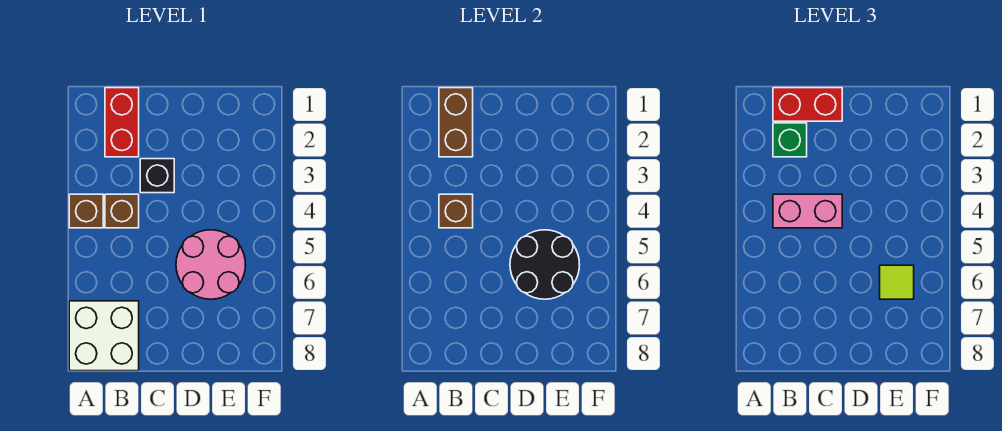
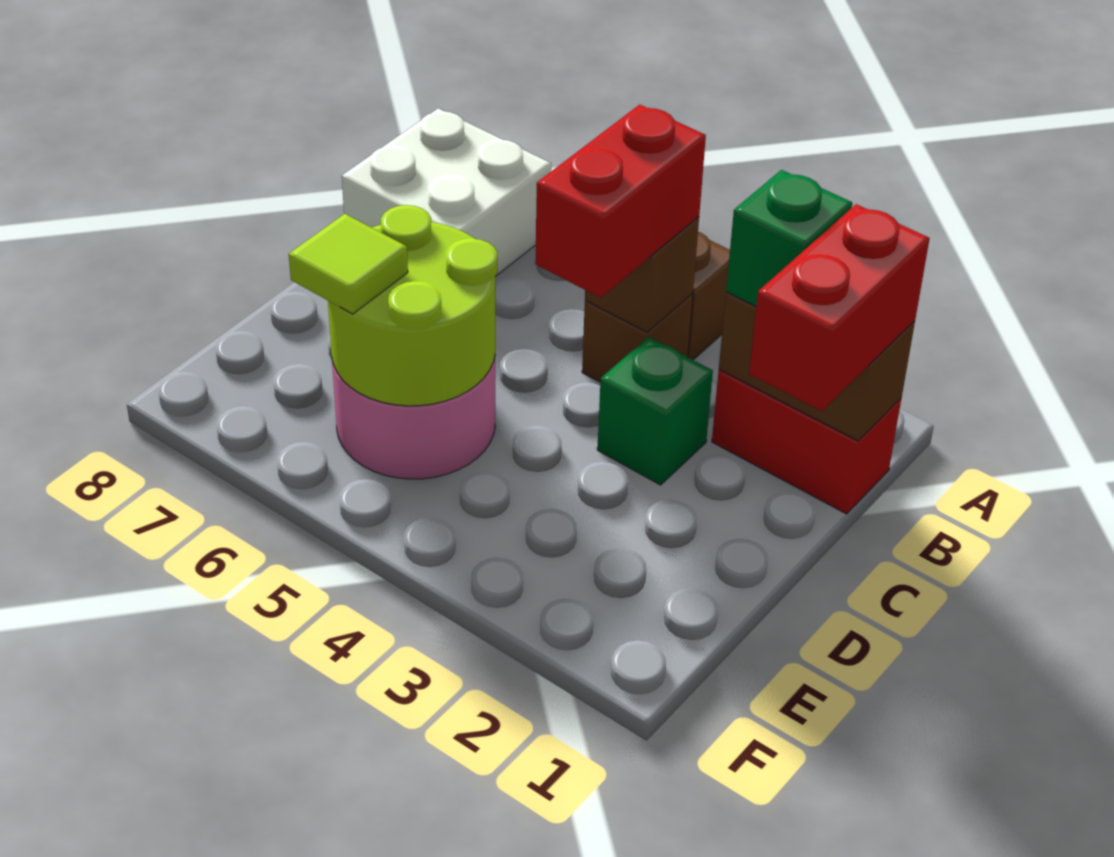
pink brick B4:C4 level 3 -> red brick B4:C4 level 3
black brick C3 level 1 -> green brick C3 level 1
black round brick D5:E6 level 2 -> lime round brick D5:E6 level 2

